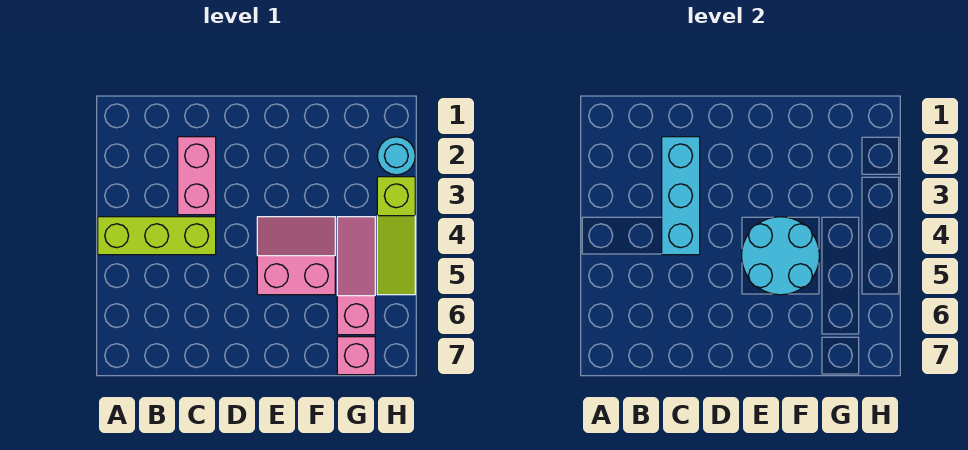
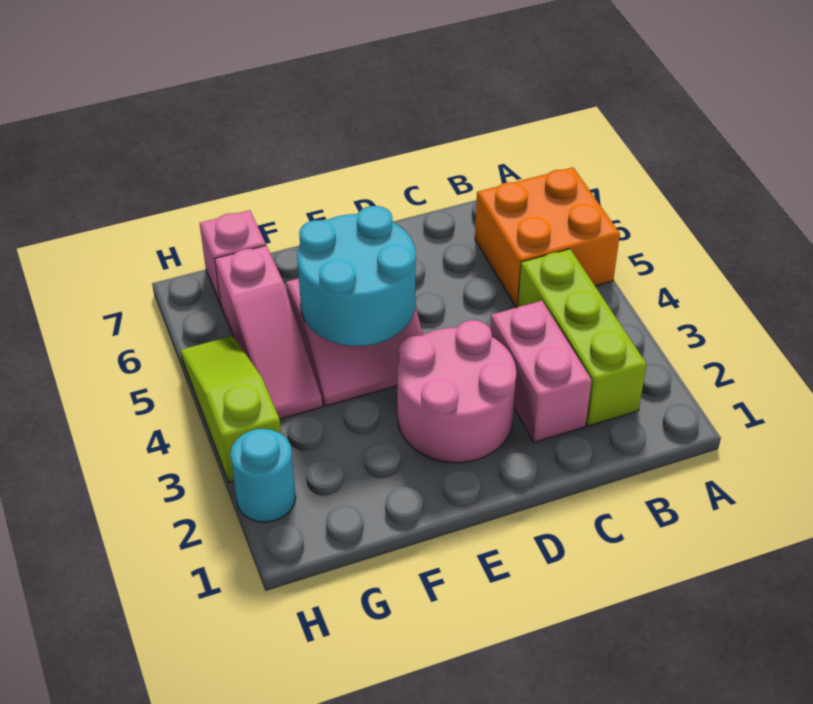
lime brick A4:C4 level 1 -> lime brick B2:B4 level 1
none -> orange brick A5:B6 level 1
cyan brick C2:C4 level 2 -> none
none -> pink round brick D2:E3 level 1

